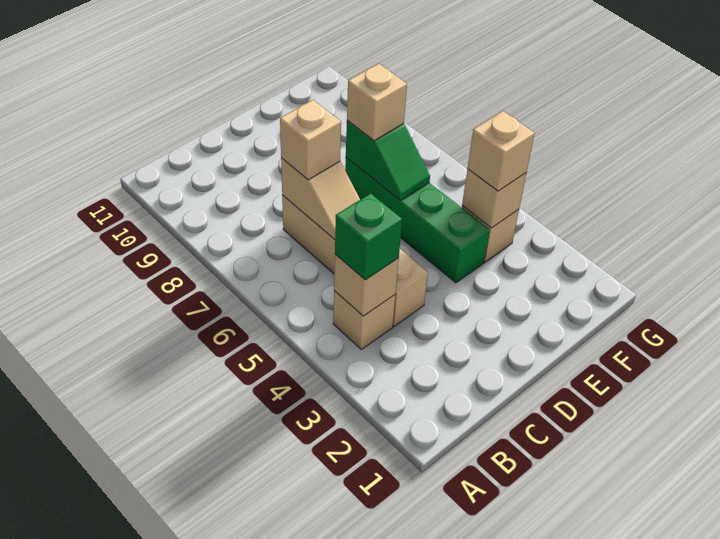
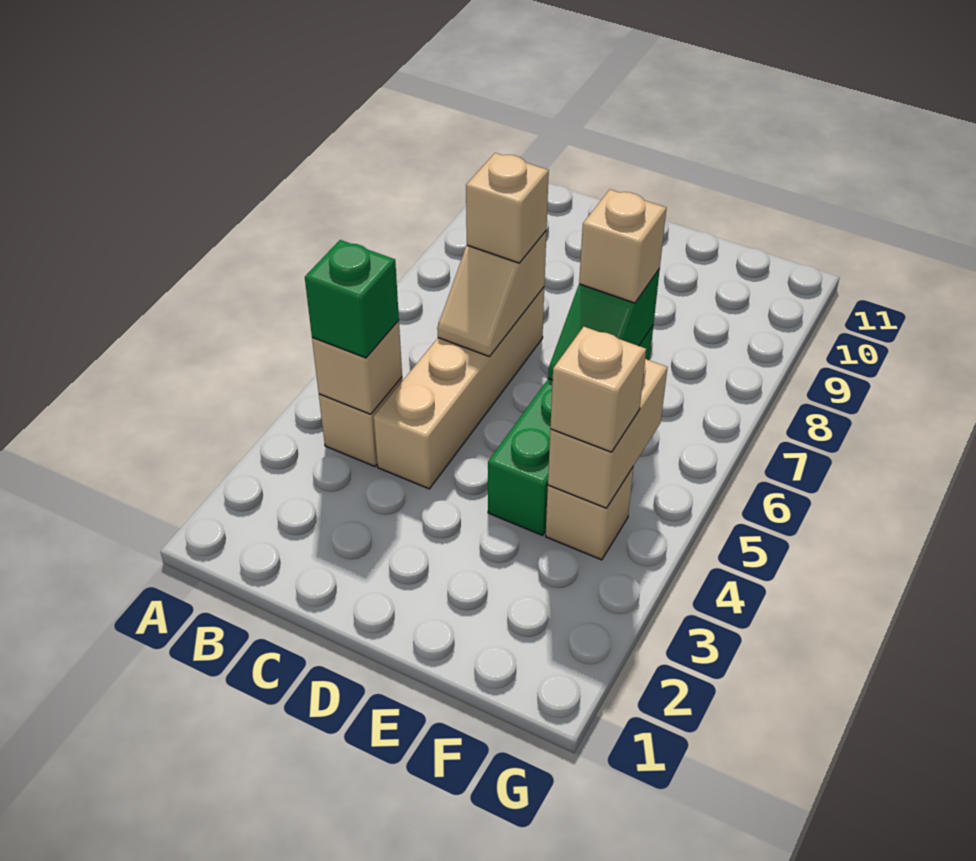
tan brick F4 level 2 -> tan brick F4:F5 level 2

